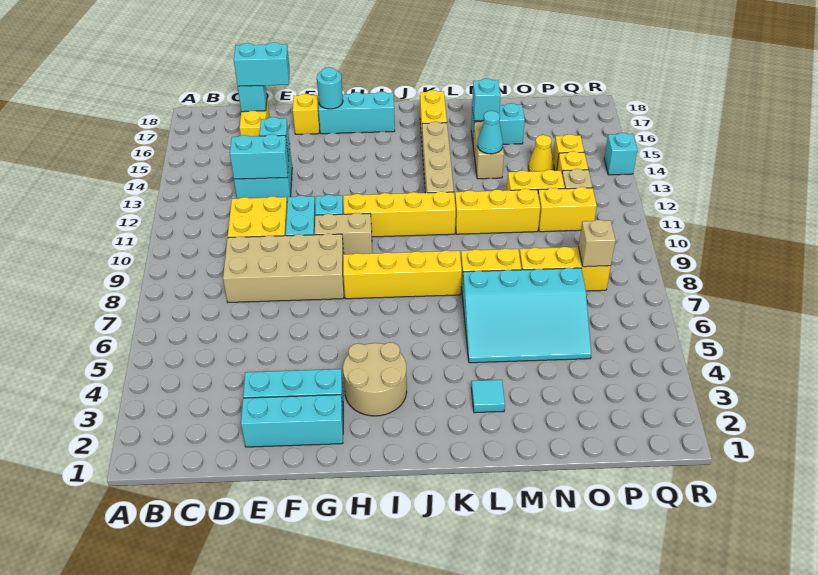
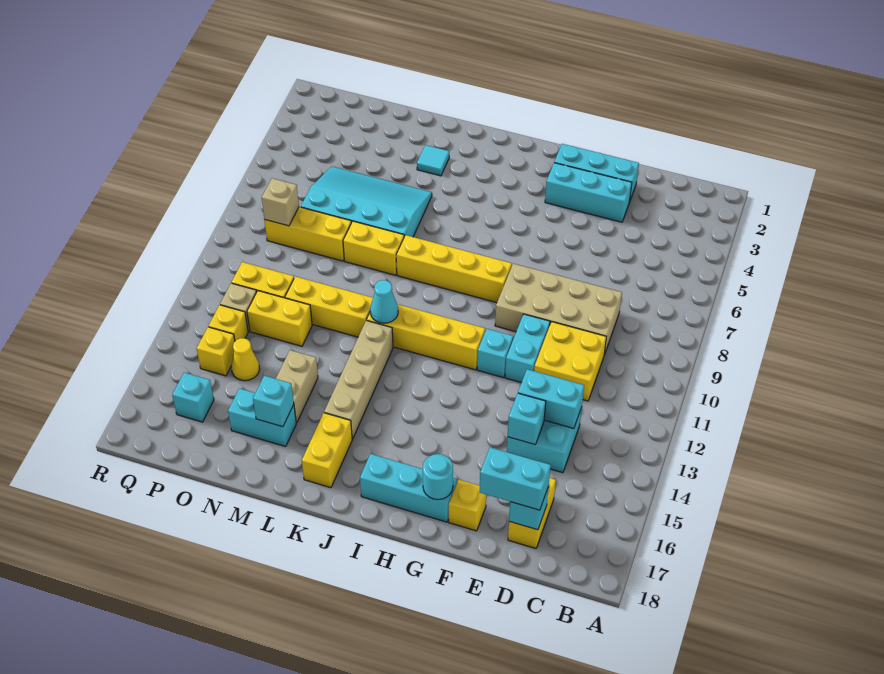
tan brick G10:H10 level 1 -> none
tan round brick H3:I4 level 1 -> none
cyan cone M14 level 2 -> cyan cone K11 level 2
cyan brick R14 level 1 -> cyan brick P16 level 1

